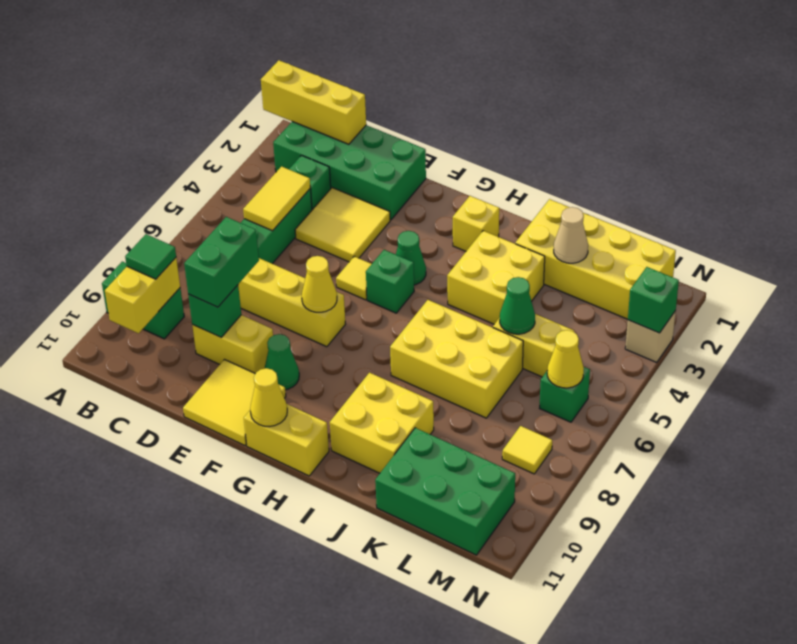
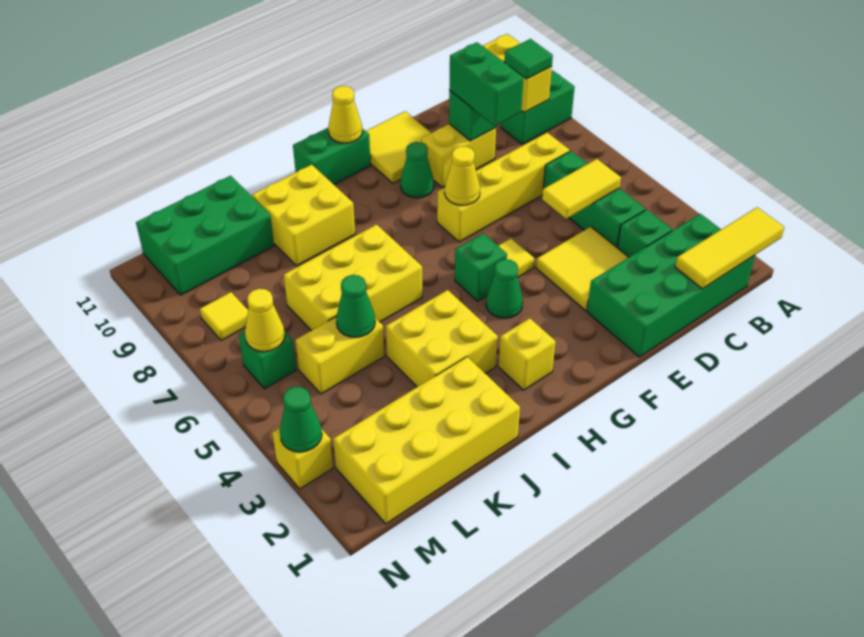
yellow brick A1:C1 level 2 -> yellow tile A1:C1 level 2
yellow tile C4:C5 level 2 -> yellow tile C5:D5 level 2
yellow brick G11:H11 level 1 -> green brick G11:H11 level 1
tan cone K2 level 2 -> none
tan brick N3 level 1 -> yellow brick N3 level 1
green brick N3 level 2 -> green cone N3 level 2

